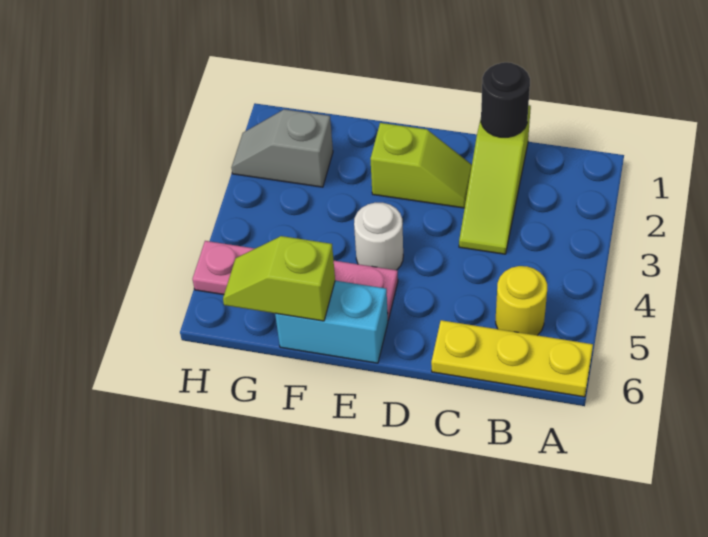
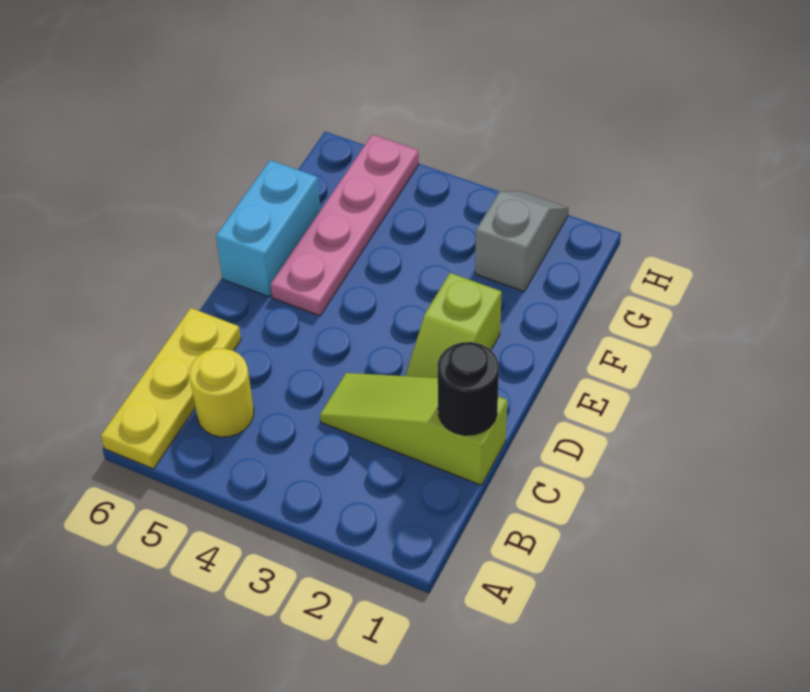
white round brick E4 level 1 -> none
lime slope F6:G6 level 2 top F -> none

